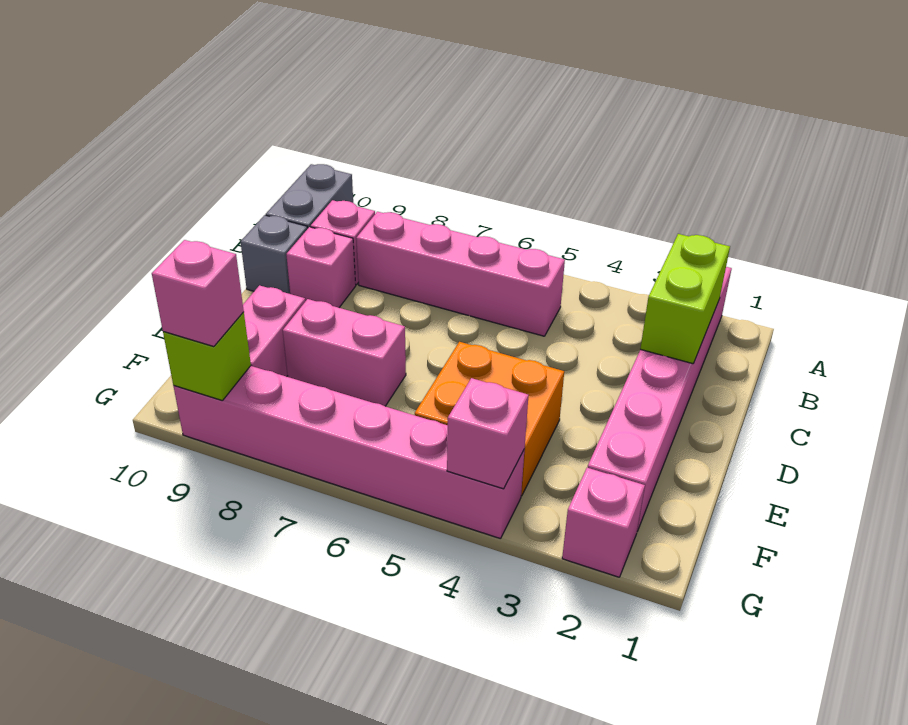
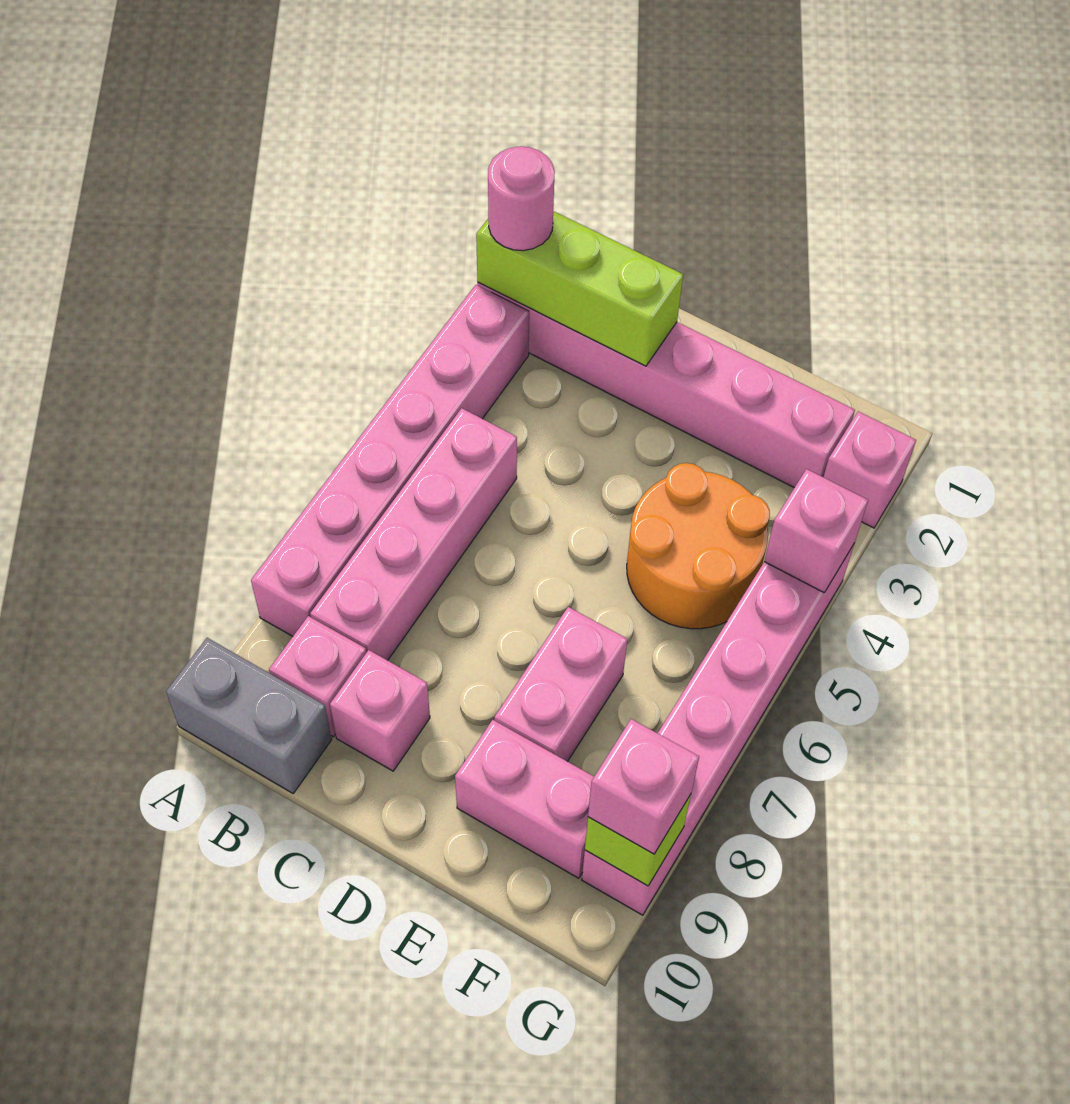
none -> pink round brick A2 level 3
none -> pink brick A3:A8 level 1
lime brick B2:C2 level 2 -> lime brick A2:C2 level 2
grey brick C10 level 1 -> none
orange brick E4:F5 level 1 -> orange round brick E4:F5 level 1

